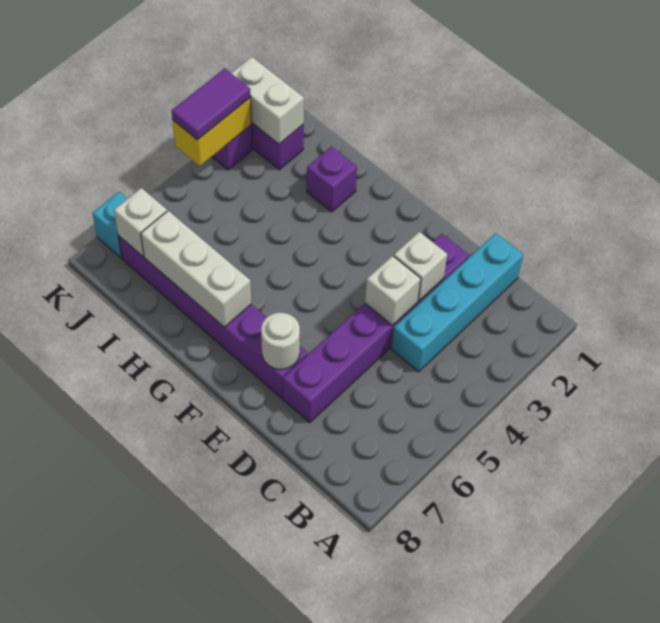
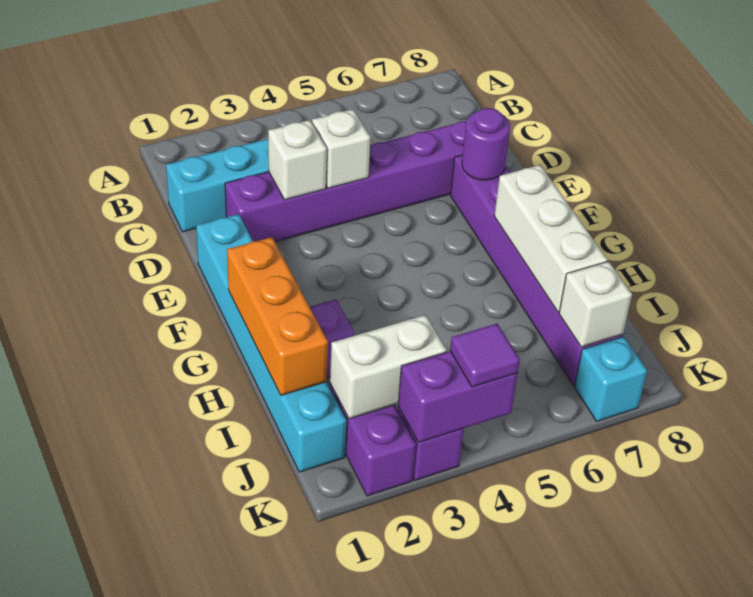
none -> cyan brick E1:J1 level 1
white round brick E7 level 2 -> purple round brick E7 level 2
none -> orange brick G1:I1 level 2
white brick J2:K2 level 2 -> white brick J2:J3 level 2
yellow brick K3:K4 level 2 -> purple brick K3:K4 level 2
purple tile K3:K4 level 3 -> purple tile K4 level 3

